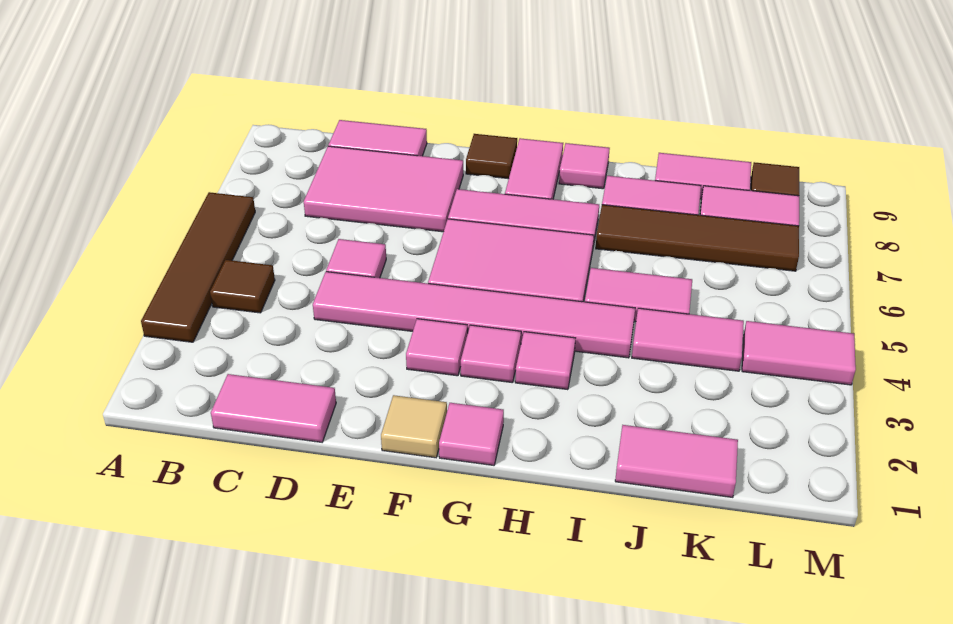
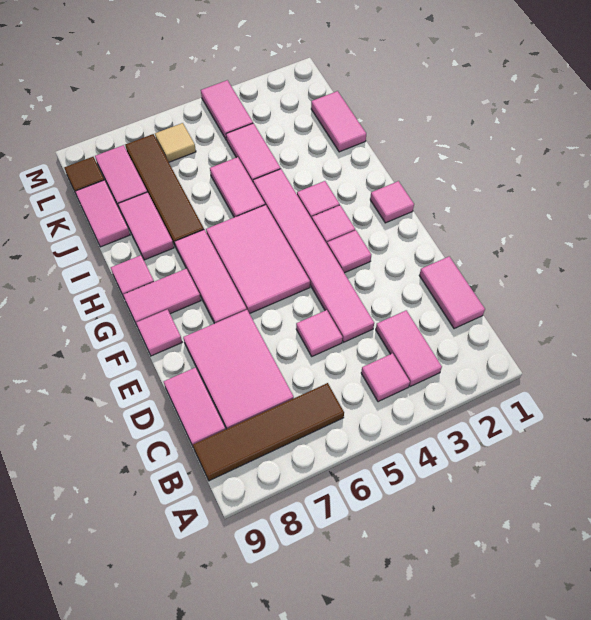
brown tile A3:A6 level 1 -> brown tile B6:B9 level 1
none -> pink tile B3:C3 level 1
brown tile B4 level 1 -> pink tile B4 level 1
tan tile F1 level 1 -> tan tile L6 level 1
brown tile F9 level 1 -> pink tile F9 level 1

